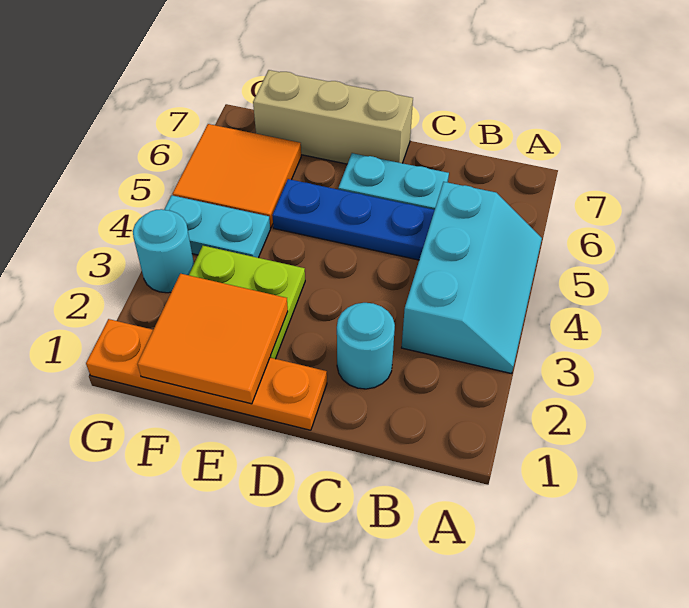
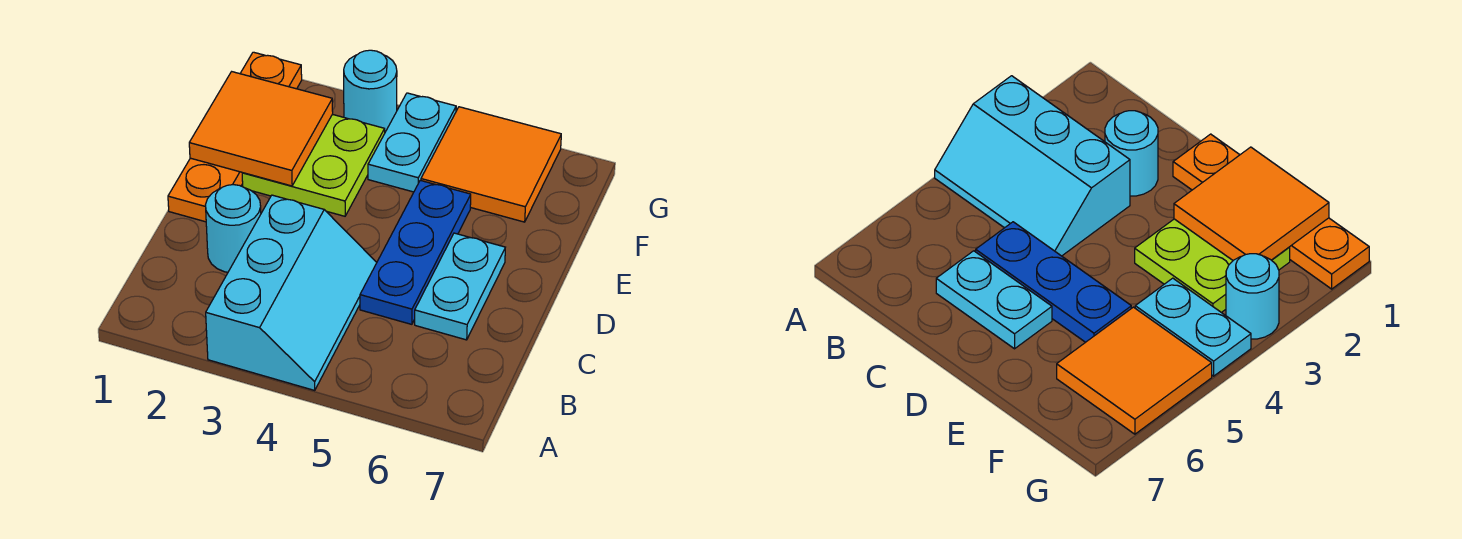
cyan slope A3:B5 level 1 top B -> cyan slope A3:C4 level 1 top 3
tan brick D7:F7 level 1 -> none

